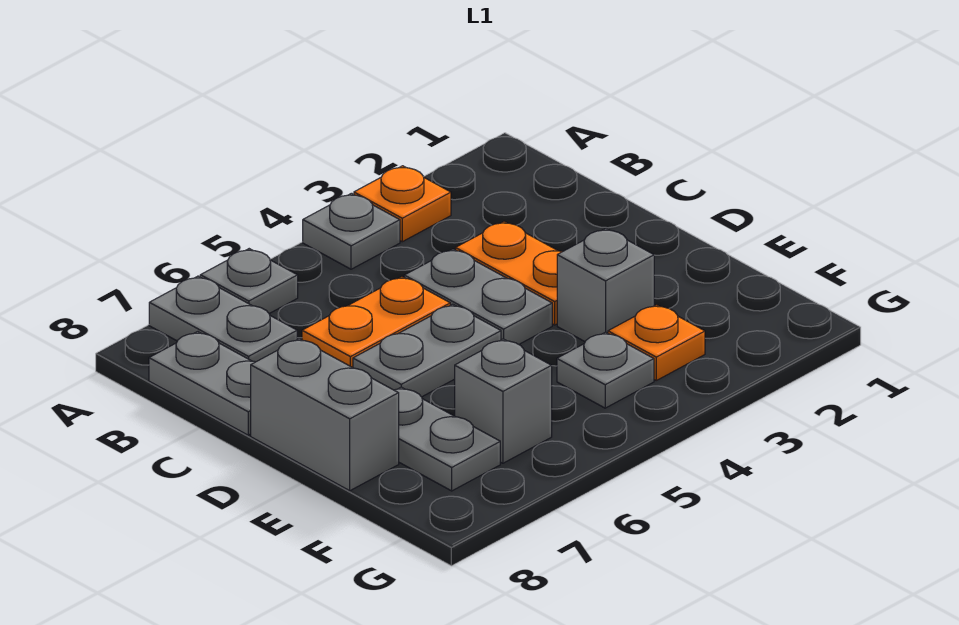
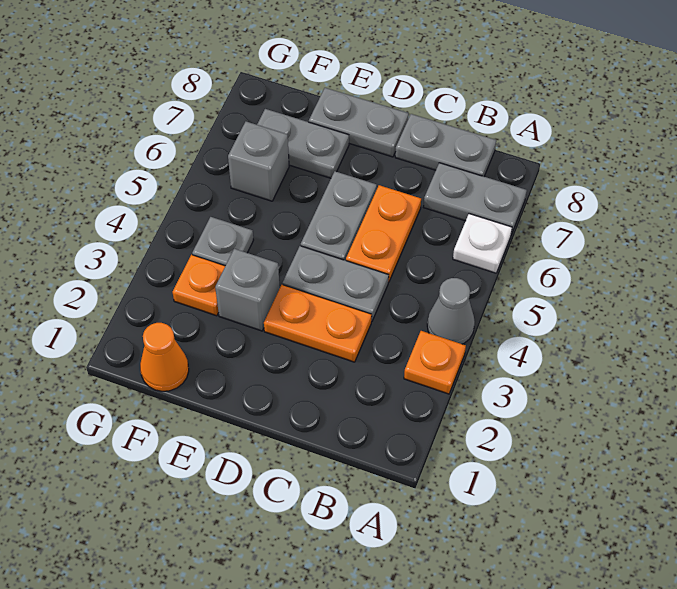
grey plate A4 level 1 -> grey cone A4 level 1
grey plate A6 level 1 -> white plate A6 level 1
grey brick D8:E8 level 1 -> grey plate D8:E8 level 1
none -> orange cone F1 level 1

